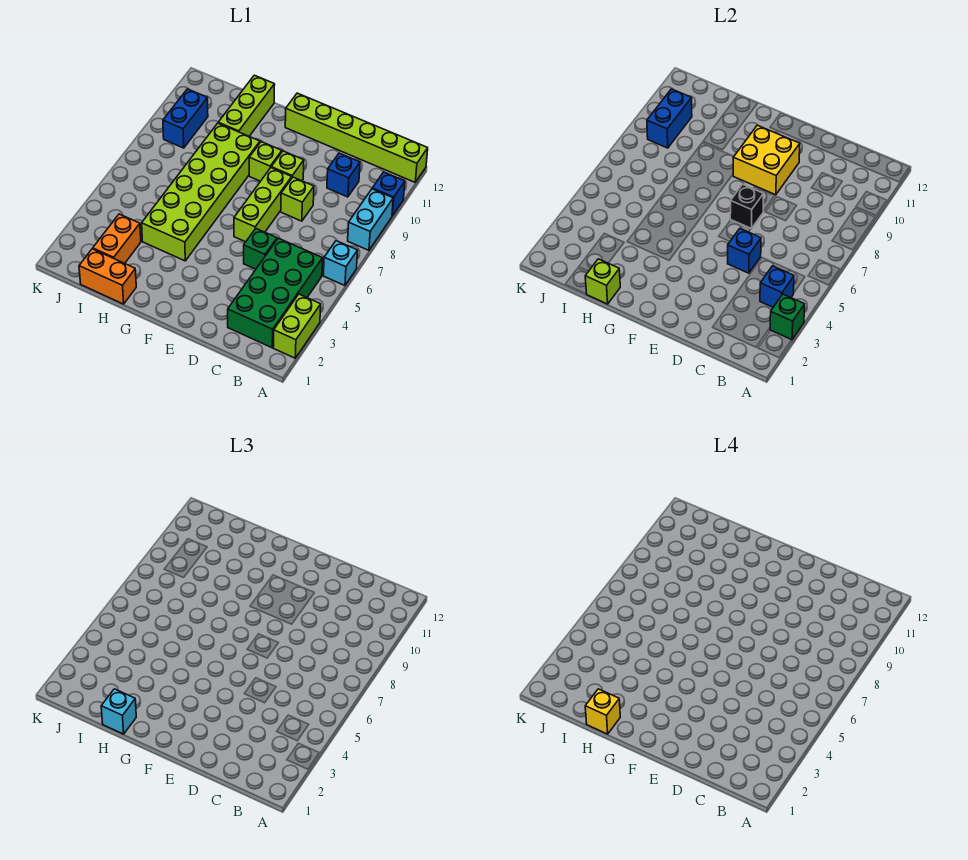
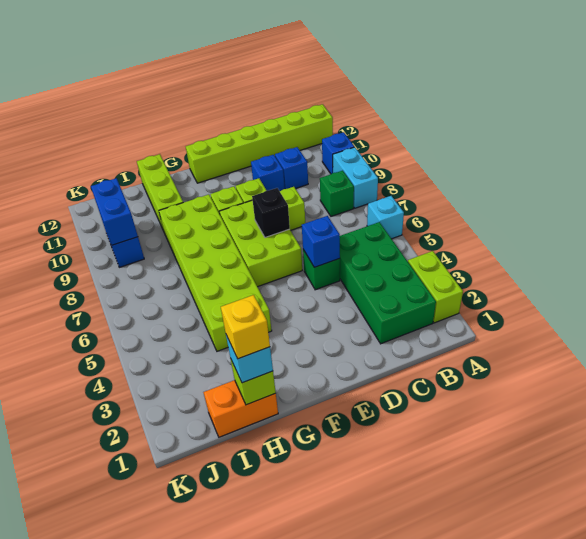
green brick A3 level 2 -> green brick B8 level 1
blue brick B4 level 2 -> blue brick D10 level 1
lime brick E6:E8 level 1 -> lime brick E6:F8 level 1
yellow brick E9:F10 level 2 -> none
orange brick I2:I3 level 1 -> none

